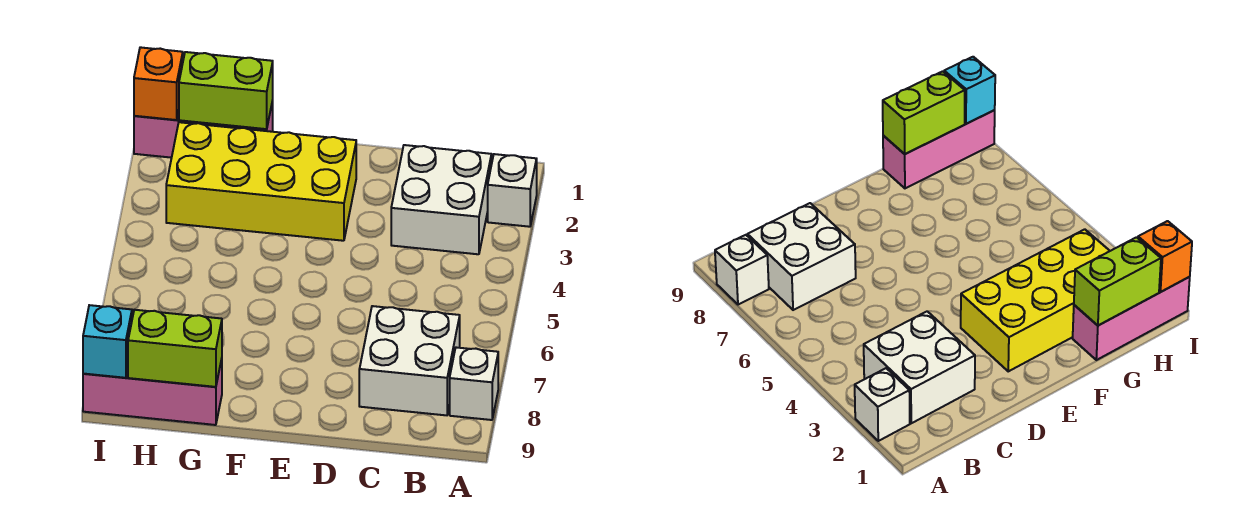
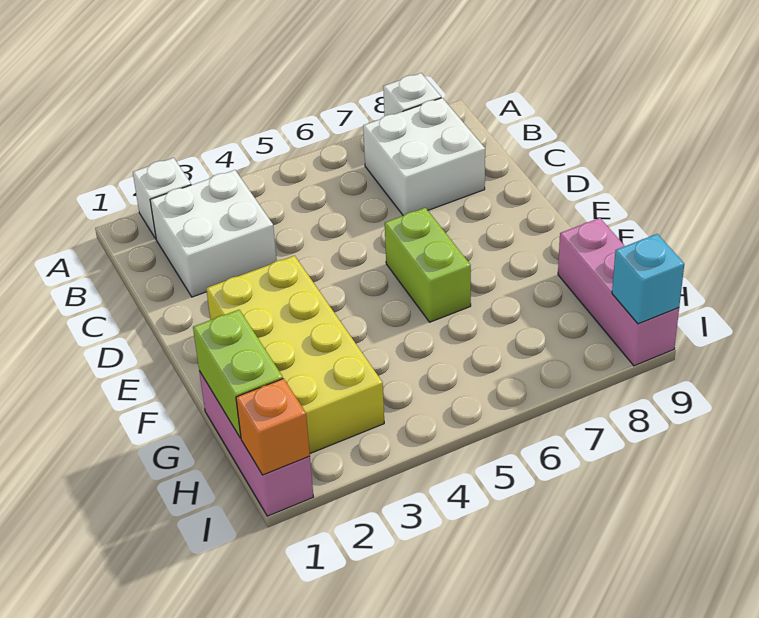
lime brick G9:H9 level 2 -> lime brick E6:F6 level 1

